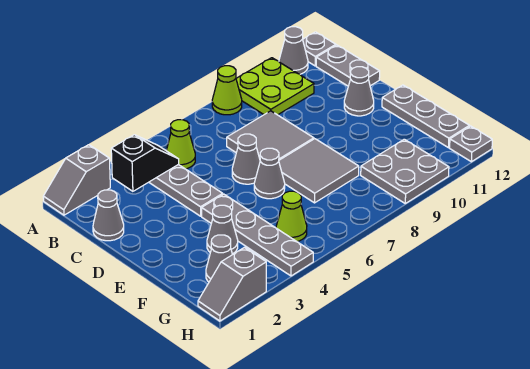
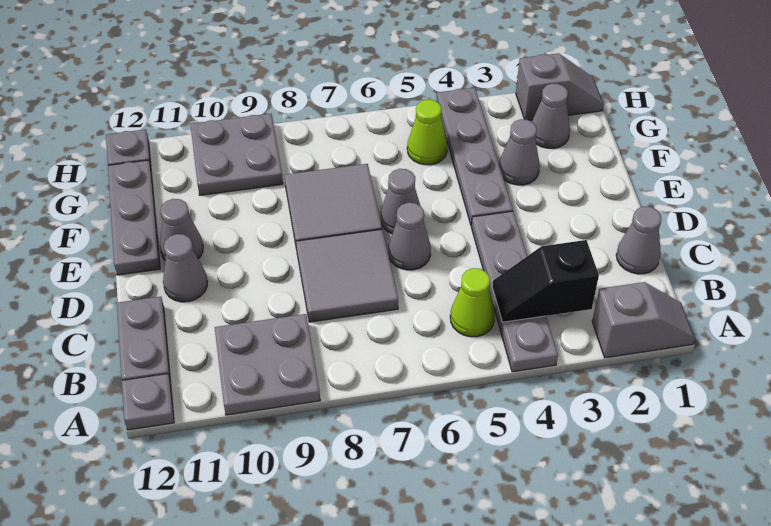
lime cone A8 level 1 -> none
lime plate A9:B10 level 1 -> grey plate A9:B10 level 1
grey cone A11 level 1 -> grey cone E11 level 1

